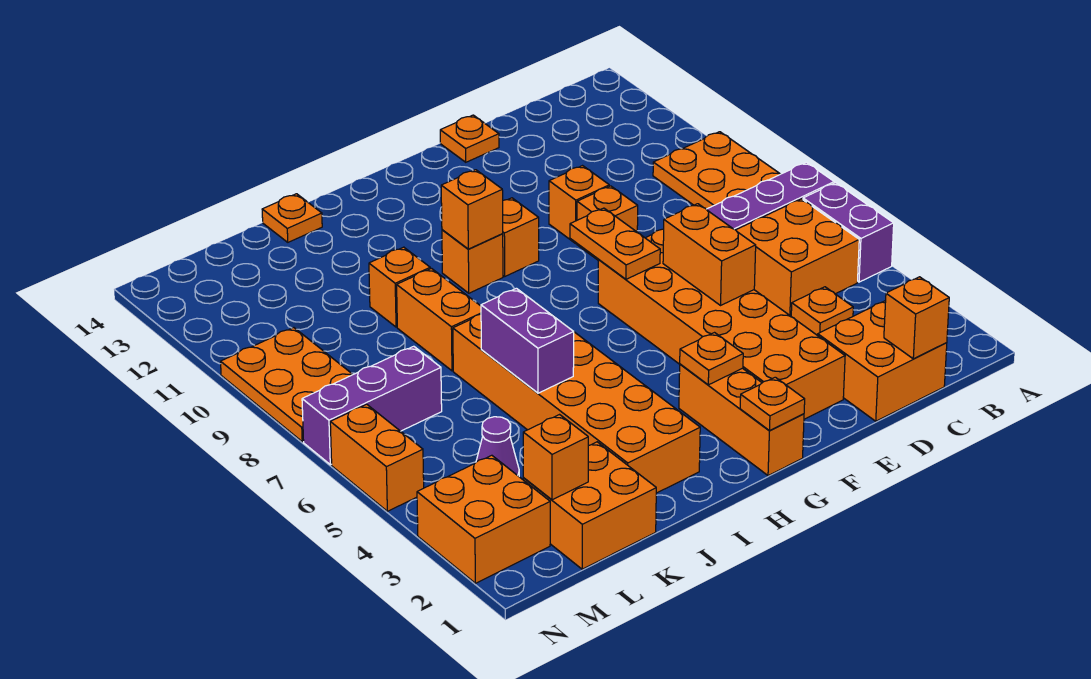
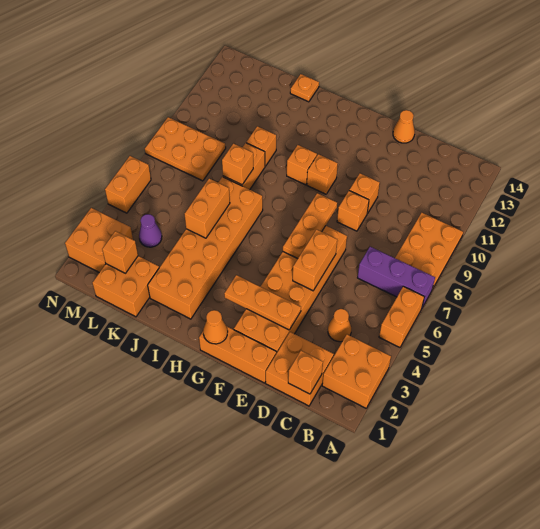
purple brick A5:A6 level 1 -> orange brick A5:A6 level 1
orange brick B5:C6 level 1 -> orange brick A2:B3 level 1
orange plate C4 level 1 -> orange cone C4 level 1
orange plate E14 level 1 -> orange cone E14 level 1
orange plate F7:F8 level 2 -> orange plate F6:F8 level 2
orange brick G1:G3 level 1 -> orange brick E1:G1 level 1
orange plate G1 level 2 -> orange cone G1 level 2
orange plate G3 level 2 -> orange plate E3:G3 level 2
orange brick H10 level 2 -> orange brick J8 level 2
purple brick J5:J6 level 2 -> orange brick J5:J6 level 2
purple brick L7:N7 level 1 -> none
orange plate M8:N10 level 1 -> orange plate L8:N9 level 1

